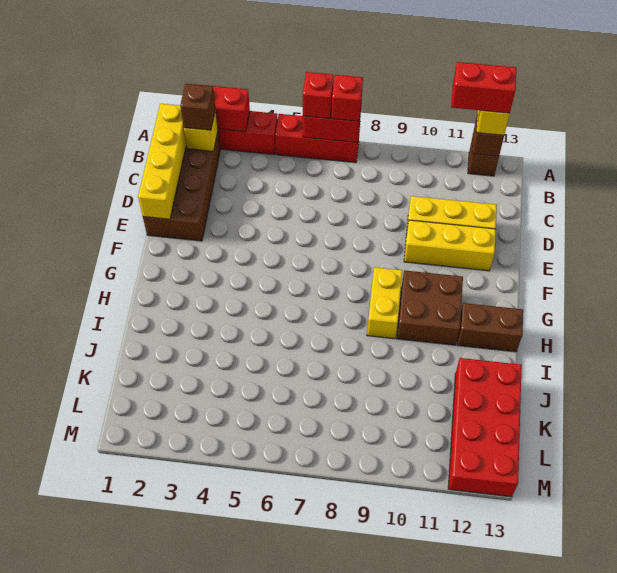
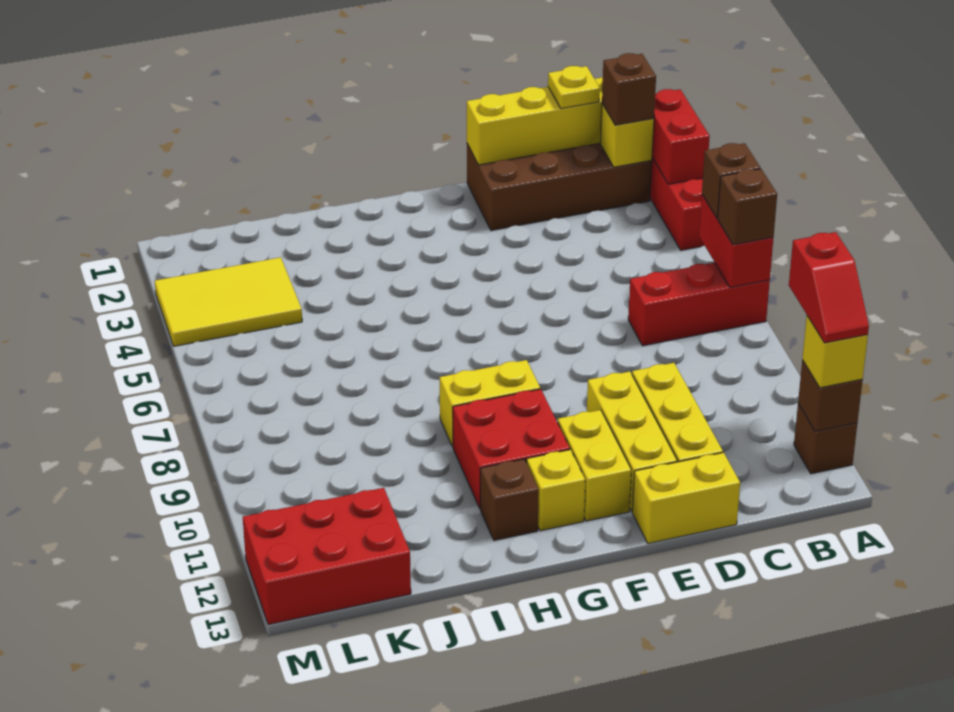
red brick A5:A7 level 1 -> red brick A7:C7 level 1
red brick A6 level 3 -> brown brick A6 level 3
red brick A7 level 3 -> brown brick A7 level 3
red brick A11:A12 level 4 -> red slope A11:A12 level 4 top 11
none -> yellow plate C1 level 3
none -> yellow brick D13:E13 level 1
none -> yellow brick F11:F12 level 1
brown brick G10:H11 level 1 -> red brick G10:H11 level 1
none -> yellow brick G12 level 1
brown brick H12:H13 level 1 -> brown brick H12 level 1
red brick J12:M13 level 1 -> red brick K12:M13 level 1
none -> yellow tile K3:M4 level 1

